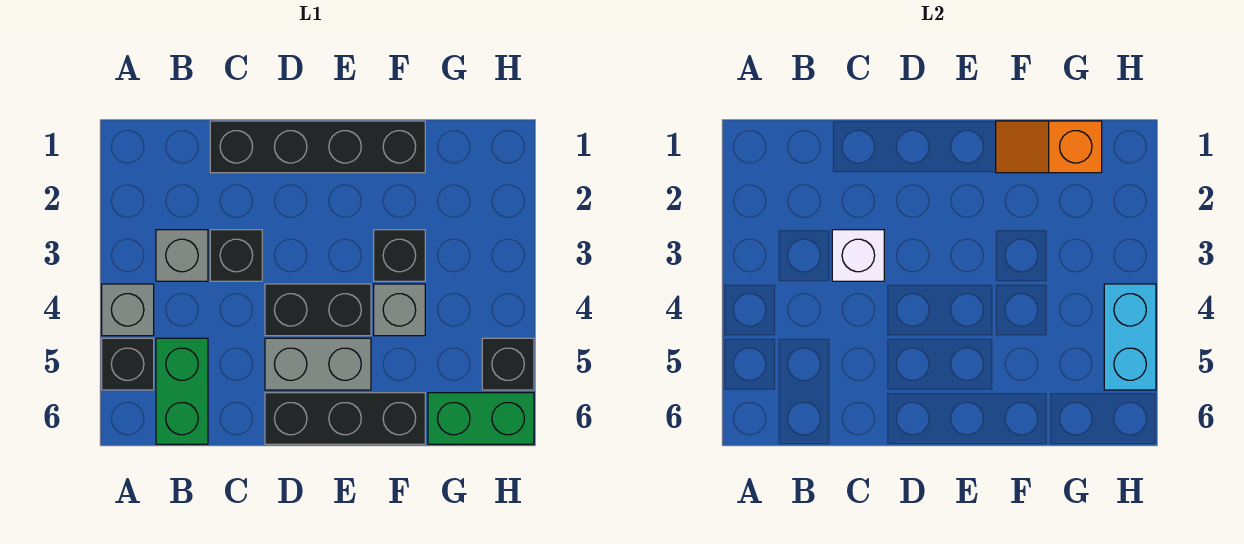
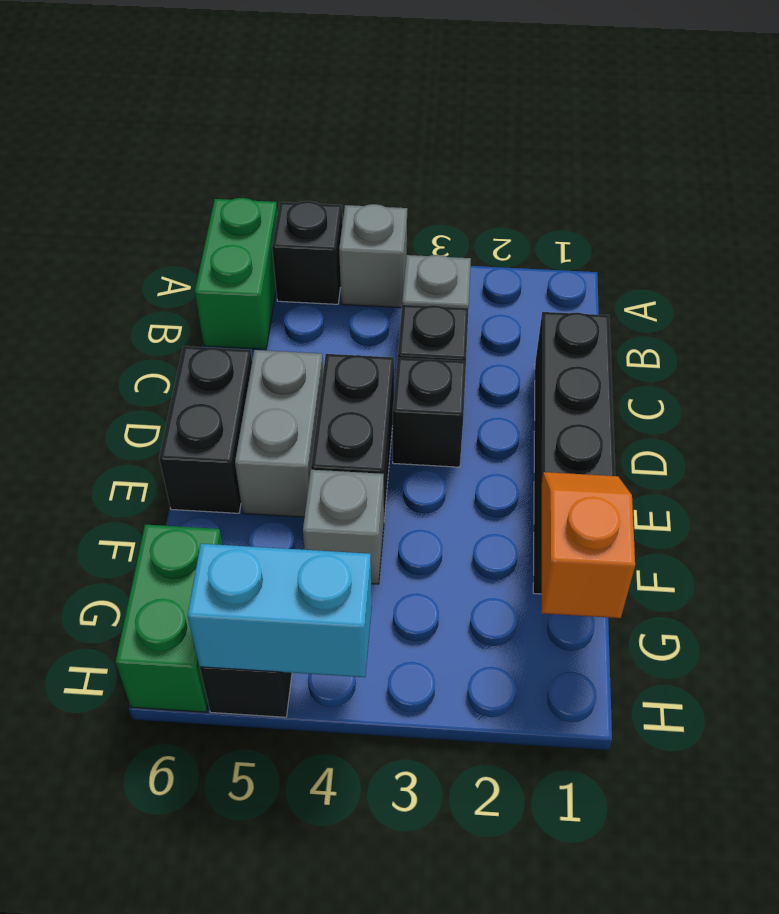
green brick B5:B6 level 1 -> green brick A6:B6 level 1
white brick C3 level 2 -> none
black brick D6:F6 level 1 -> black brick D6:E6 level 1
black brick F3 level 1 -> black brick D3 level 1

